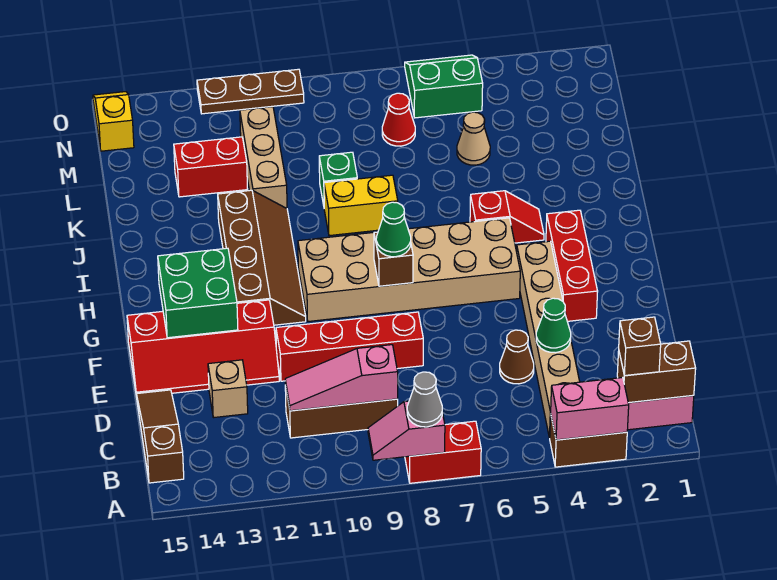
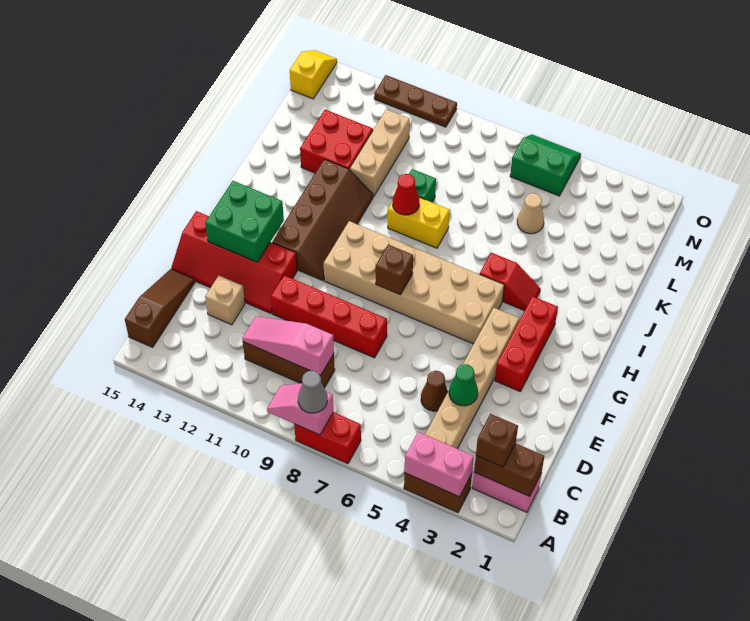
green cone G8 level 3 -> none
red brick L12:L13 level 1 -> red brick K12:L13 level 1
red cone M7 level 1 -> red cone J9 level 2

